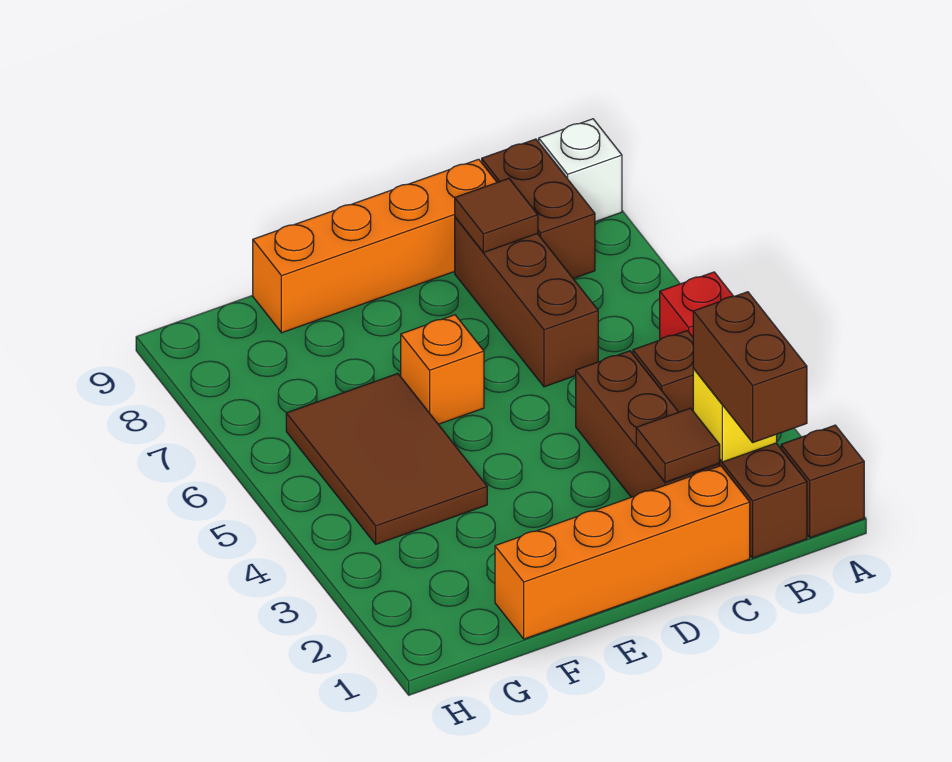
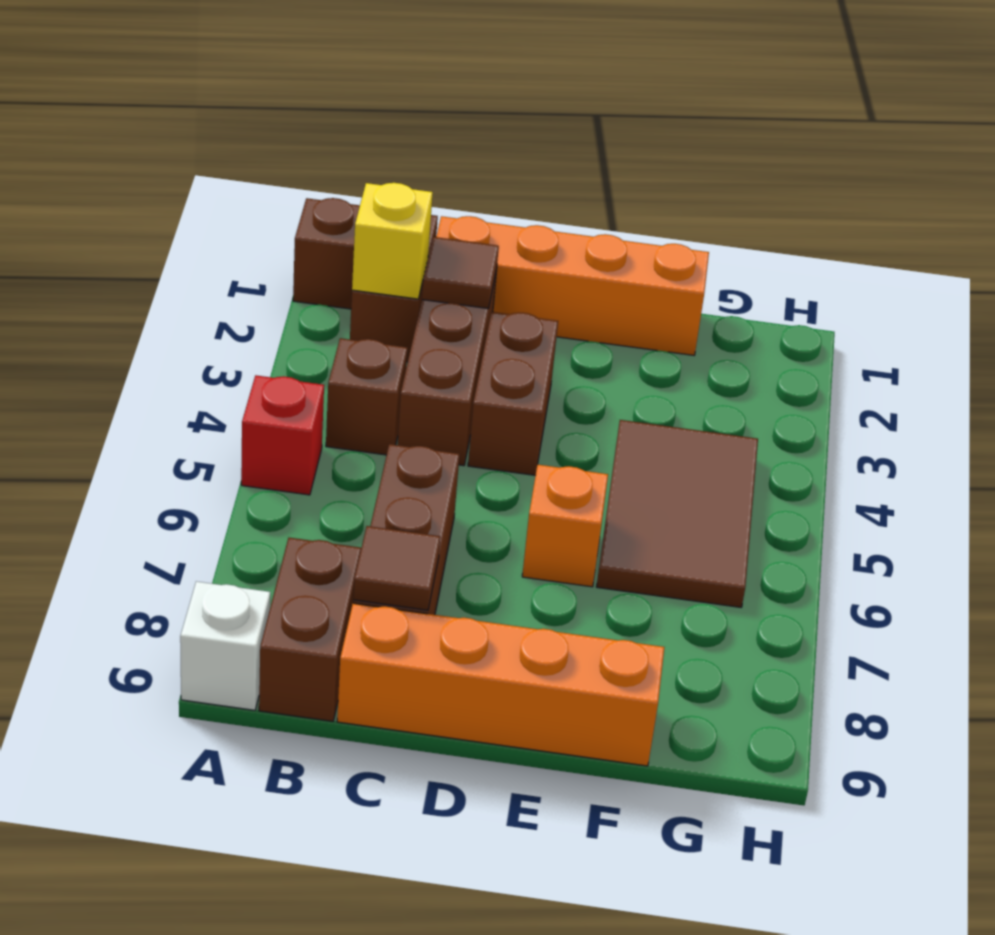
brown brick B1:B2 level 3 -> brown brick D3:D4 level 1

